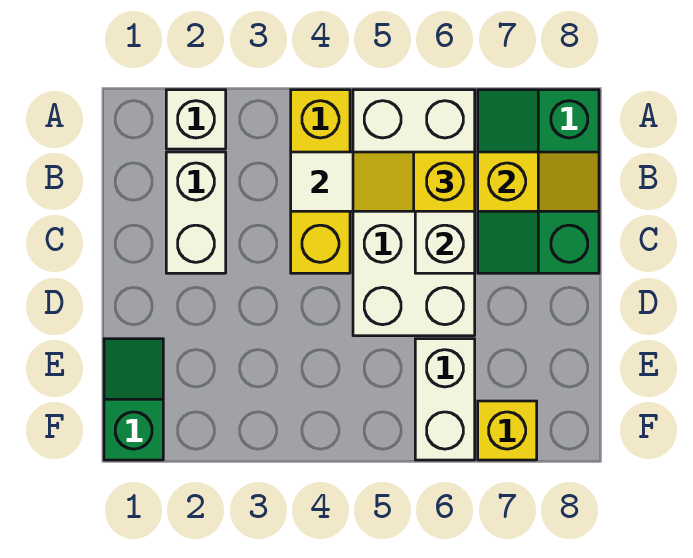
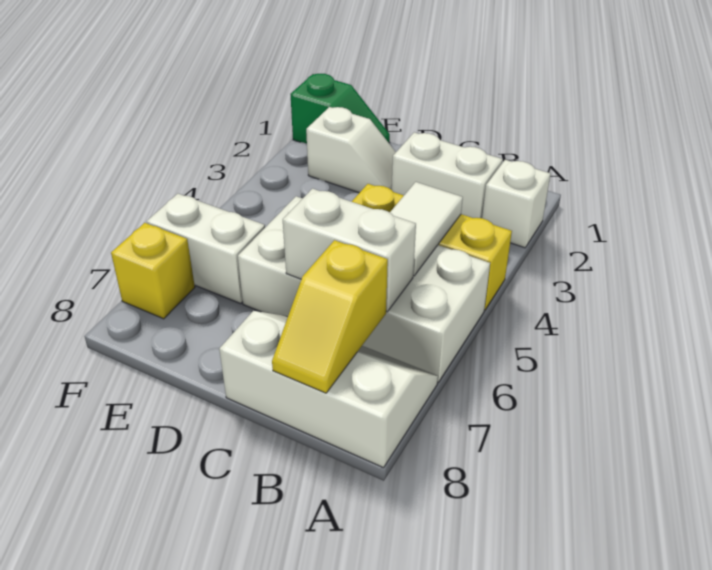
green slope A7:C8 level 1 top 8 -> white slope A7:C8 level 1 top 8
yellow slope B5:B6 level 3 top 6 -> none
none -> white slope D2:E2 level 1 top E

